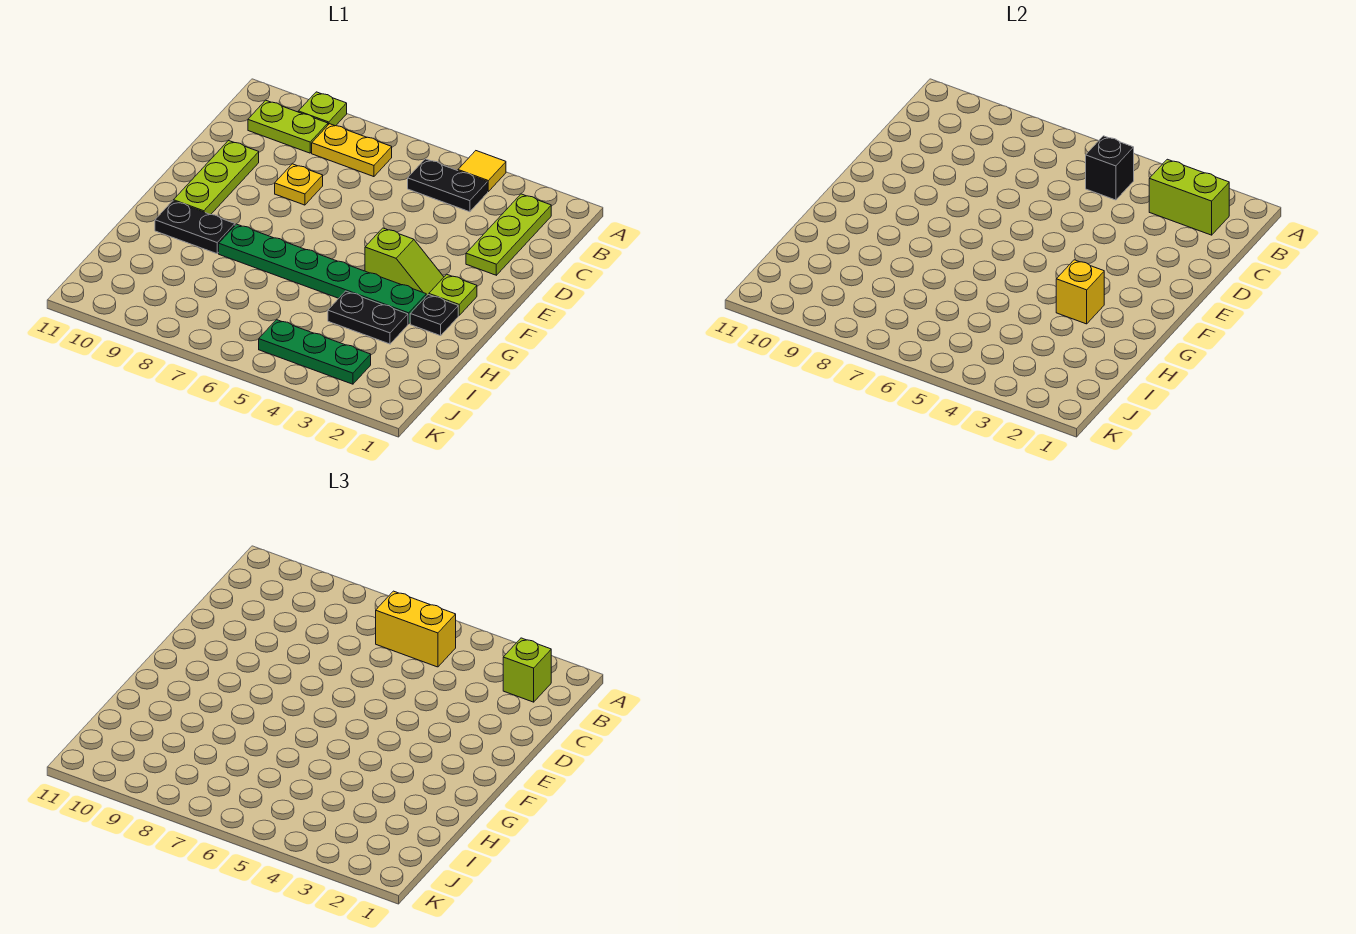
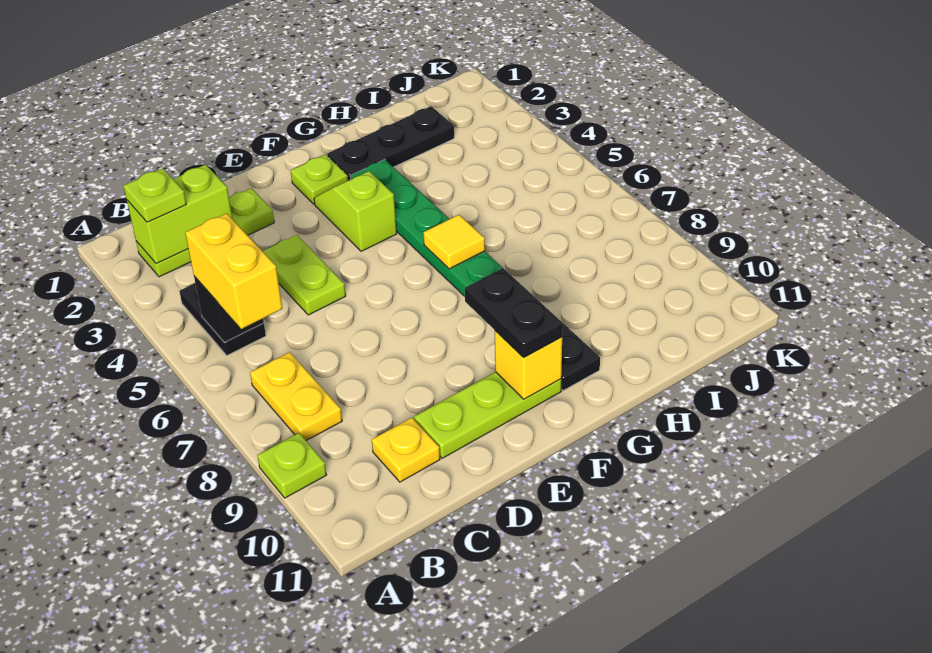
yellow tile A4 level 1 -> yellow tile G6 level 2
lime brick B2:B3 level 2 -> lime brick B2:C2 level 2
lime brick B2 level 3 -> lime plate B2 level 3
lime plate B9:B10 level 1 -> lime plate D4:D5 level 1
yellow plate D8 level 1 -> yellow plate C10 level 1
black plate G2 level 1 -> black plate G2:I2 level 1
yellow brick G3 level 2 -> yellow brick F10 level 2
black plate H3:H4 level 1 -> black plate F9:F10 level 3
green plate J3:J5 level 1 -> none

